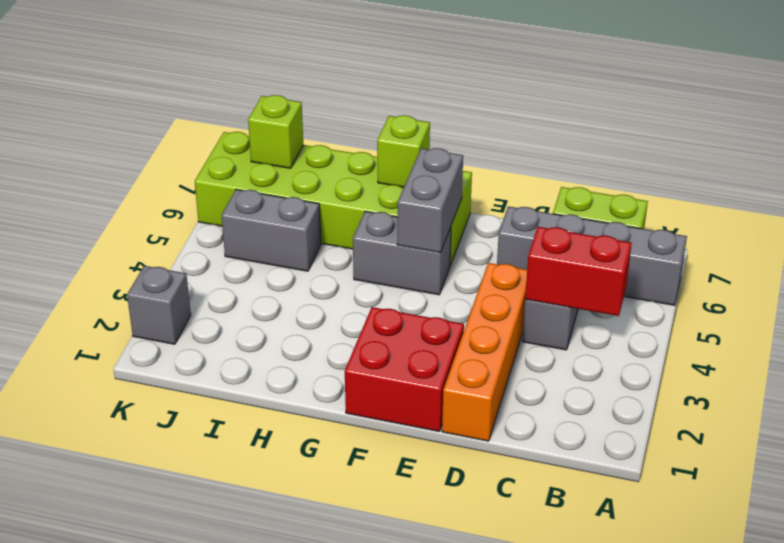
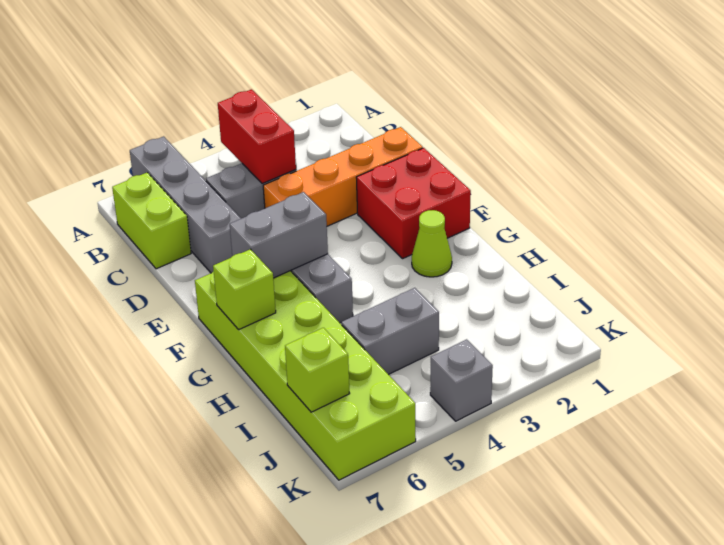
none -> lime cone G2 level 1
grey brick I5:J5 level 1 -> grey brick I4:I5 level 1
grey brick K2 level 1 -> grey brick K4 level 1

